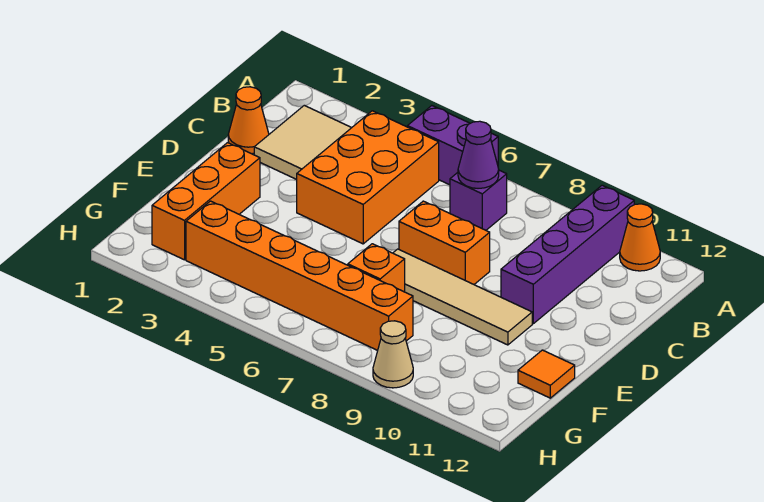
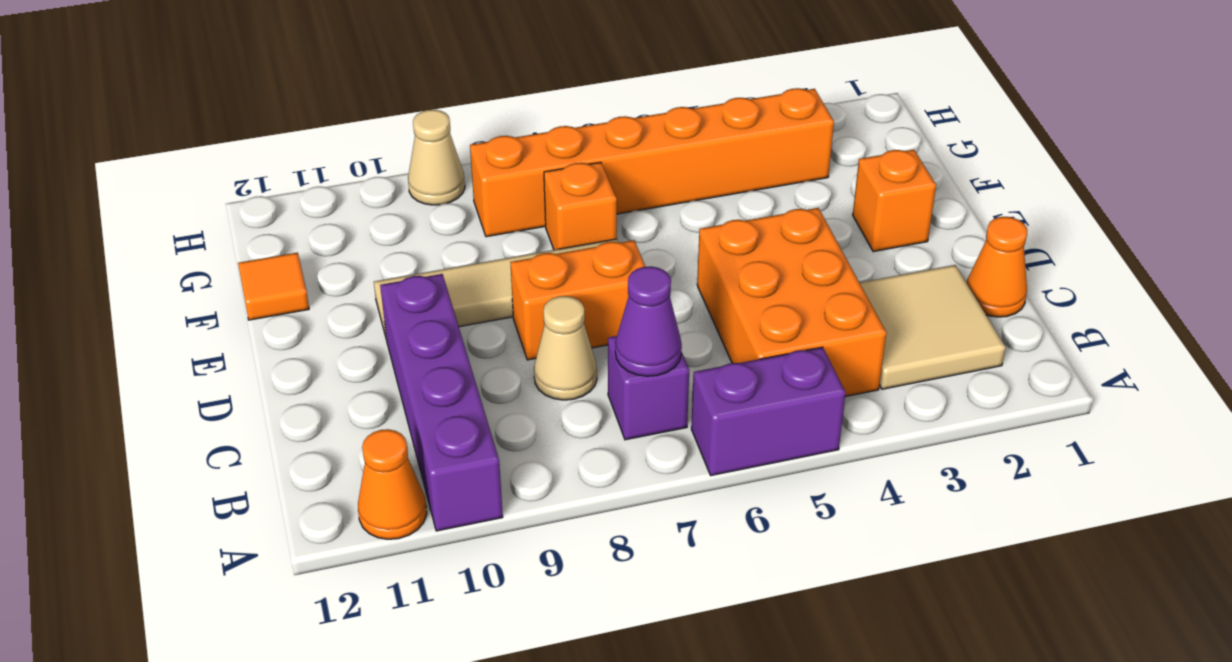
none -> tan cone C8 level 1
orange brick E2:G2 level 1 -> orange brick E2 level 1

